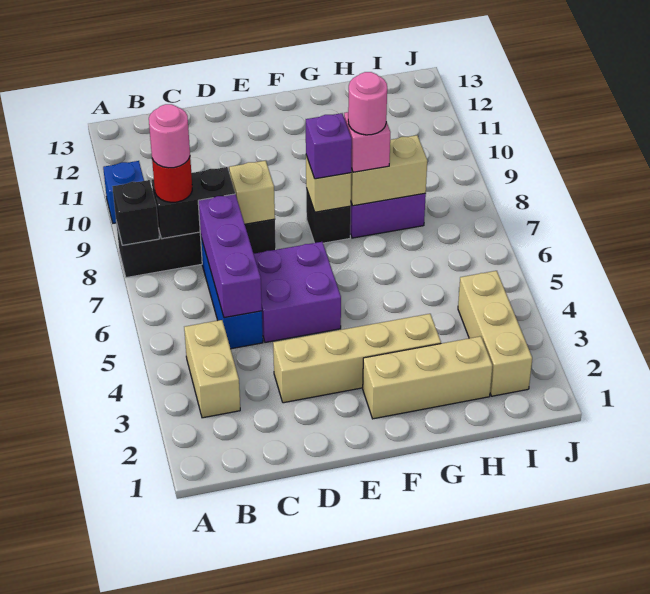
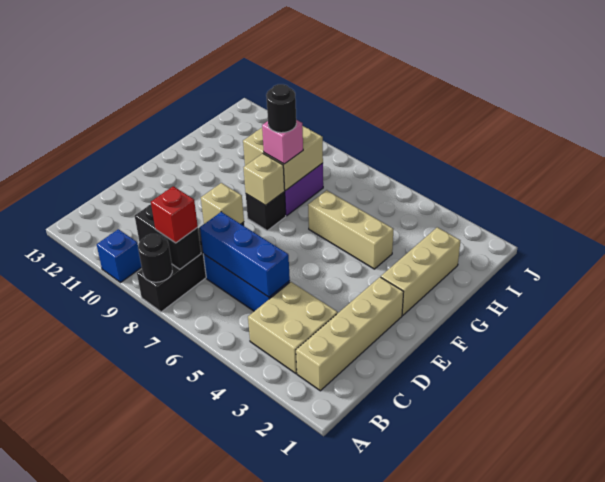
black brick A8 level 2 -> black round brick A8 level 2
tan brick B3:B4 level 1 -> tan brick B3:C4 level 1
black brick B8:C8 level 2 -> black brick B8:B9 level 2
red round brick B8 level 3 -> red brick B8 level 3
pink round brick B8 level 4 -> none
purple brick C5:C7 level 2 -> blue brick C5:C7 level 2
tan brick D3:G3 level 1 -> tan brick B2:E2 level 1
purple brick D5:E6 level 1 -> none
purple brick F8 level 3 -> none
tan brick G8:H8 level 2 -> tan brick G8:H9 level 2
pink round brick G8 level 4 -> black round brick G8 level 4
tan brick I2:I4 level 1 -> tan brick G4:G6 level 1

